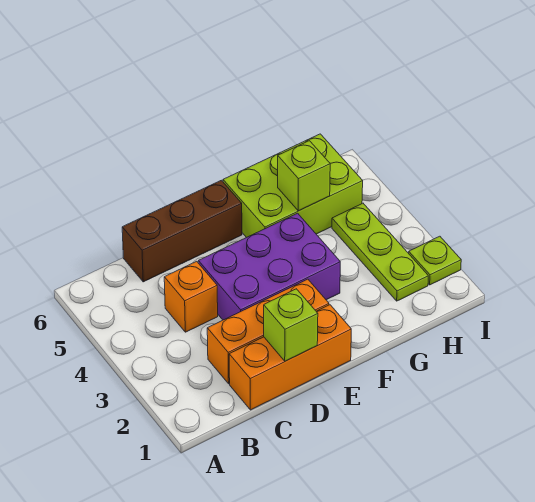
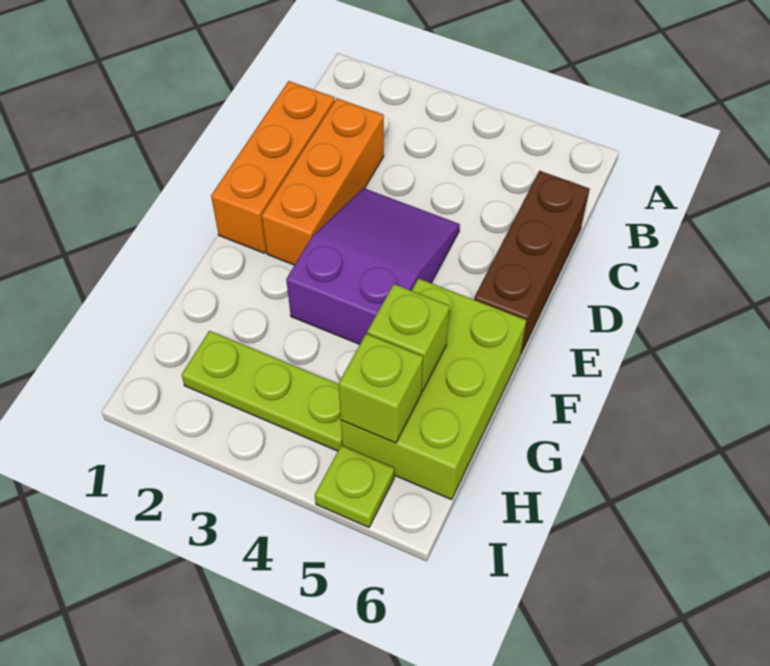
orange brick C4 level 1 -> none
lime brick D1 level 2 -> lime brick H5 level 2
purple brick D3:F4 level 1 -> purple slope D3:F4 level 1 top F
lime plate I2 level 1 -> lime plate I5 level 1

